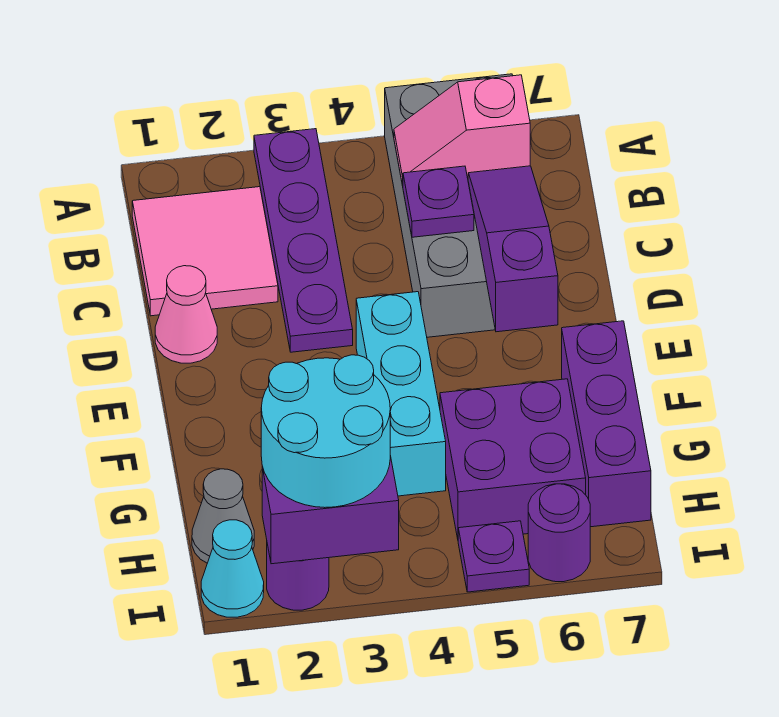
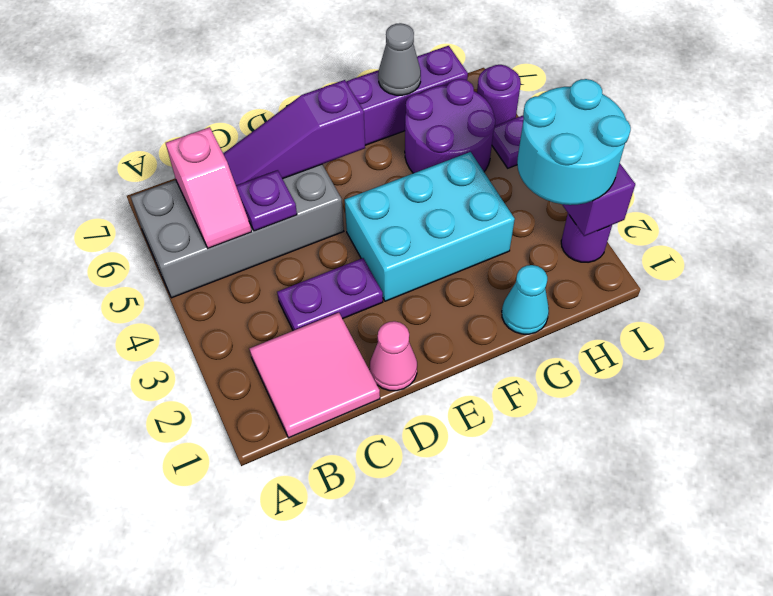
purple plate A3:D3 level 1 -> purple plate C3:D3 level 1
cyan brick E4:G4 level 1 -> cyan brick E3:G4 level 1
purple brick G5:H6 level 1 -> purple round brick G5:H6 level 1
grey cone H1 level 1 -> grey cone G7 level 2
cyan cone I1 level 1 -> cyan cone G1 level 1

